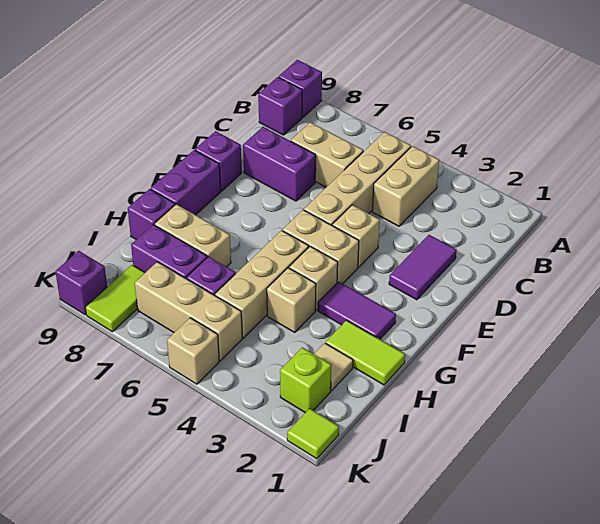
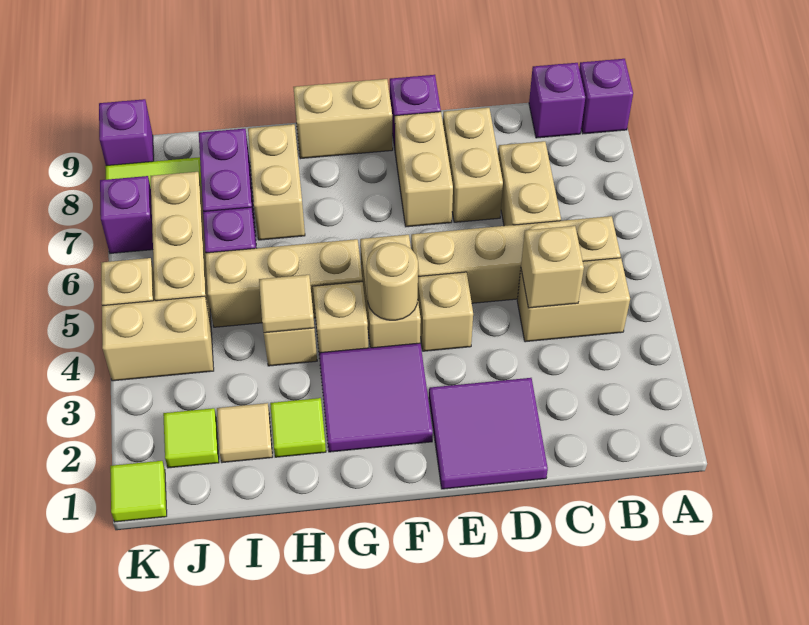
none -> tan brick C4 level 2
purple tile D2:E2 level 1 -> purple tile D1:E2 level 1
purple brick D7:D8 level 1 -> tan brick D7:D8 level 1
none -> tan brick E7:E8 level 1
none -> tan round brick F4 level 2
purple brick F9:G9 level 1 -> tan brick F9:G9 level 1
purple tile G2:G3 level 1 -> purple tile F2:G3 level 1
lime tile H1:H2 level 1 -> lime tile H2 level 1
none -> tan tile H4 level 2
purple brick H9 level 1 -> purple brick K7 level 1
lime brick J2 level 1 -> lime tile J2 level 1
none -> tan brick J4:K4 level 1

